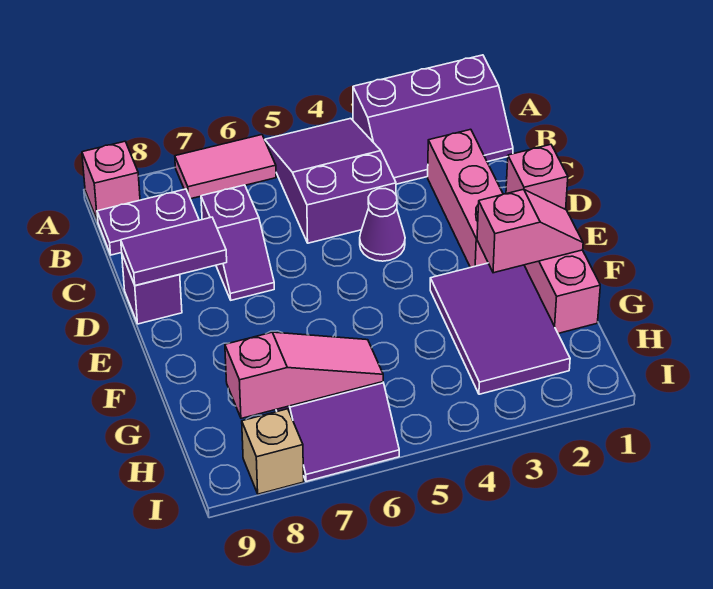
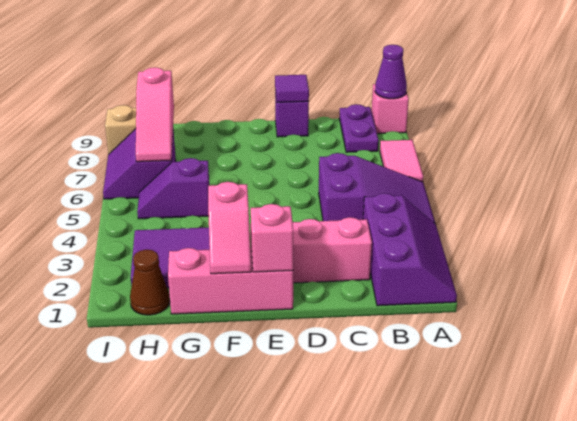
purple slope A1:B3 level 1 top A -> purple slope A1:B3 level 1 top B
purple slope C7:D7 level 1 top C -> purple slope G5:H5 level 1 top G
purple cone D4 level 1 -> purple cone A9 level 2
purple tile D8:D9 level 2 -> purple tile D9 level 2
none -> brown cone H1 level 1

